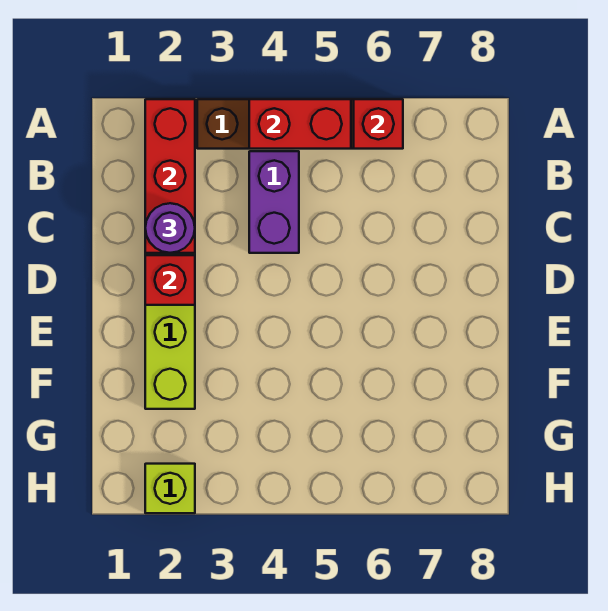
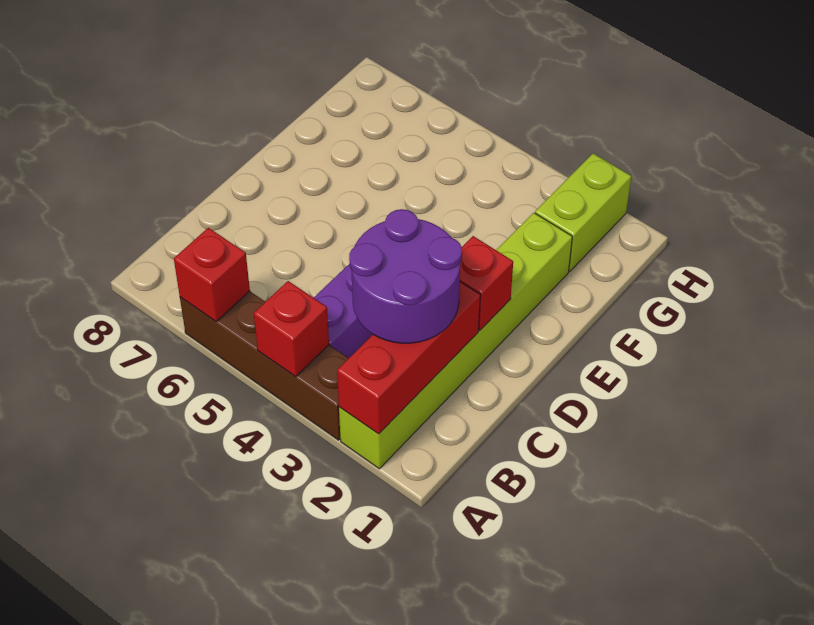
red brick A4:A5 level 2 -> red brick A4 level 2
purple round brick C2 level 3 -> purple round brick B2:C3 level 3
lime brick H2 level 1 -> lime brick G2:H2 level 1

